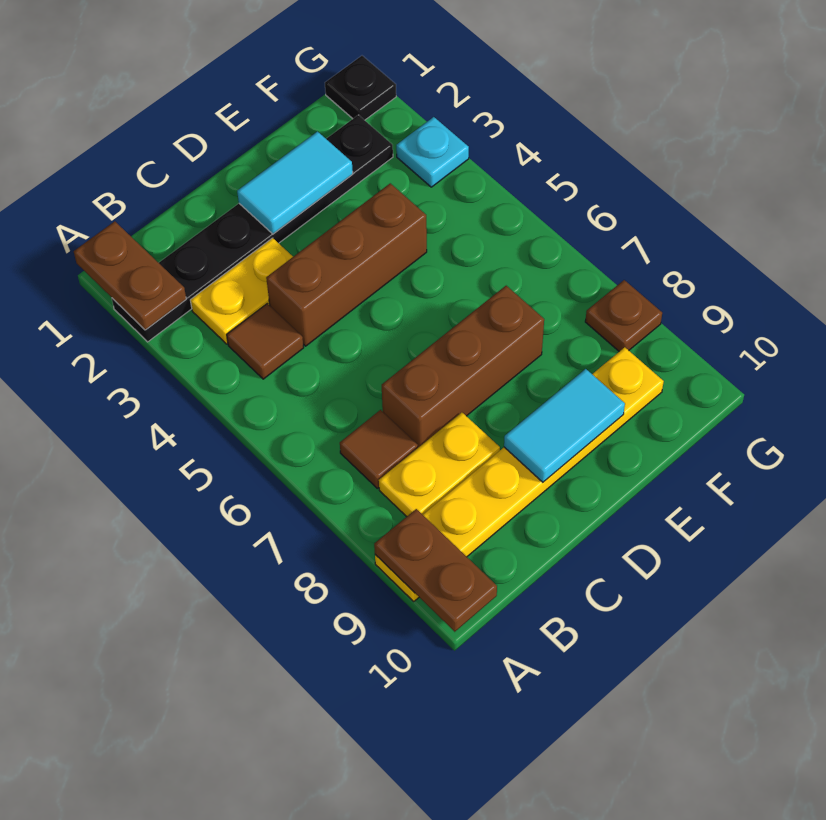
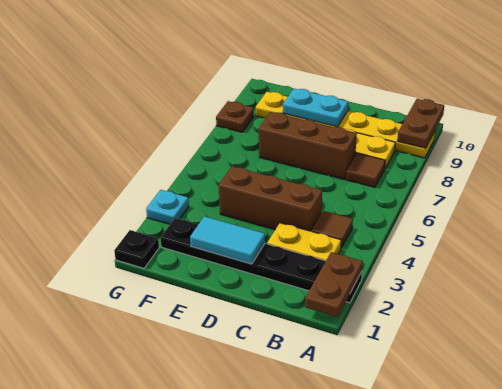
cyan tile D9:E9 level 2 -> cyan plate D9:E9 level 2

